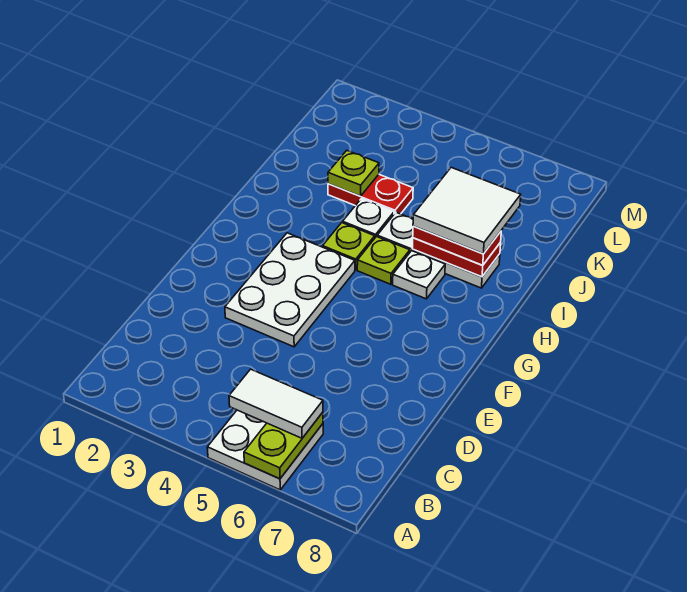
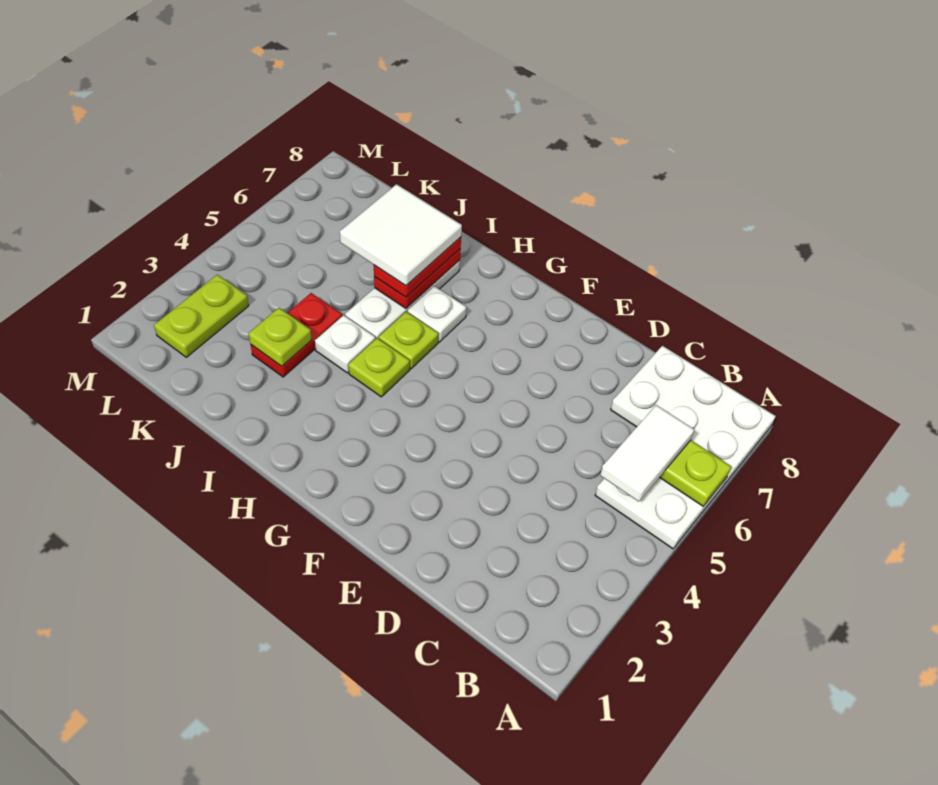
white plate E3:G4 level 1 -> white plate A7:C8 level 1
none -> lime plate L2:L3 level 1

